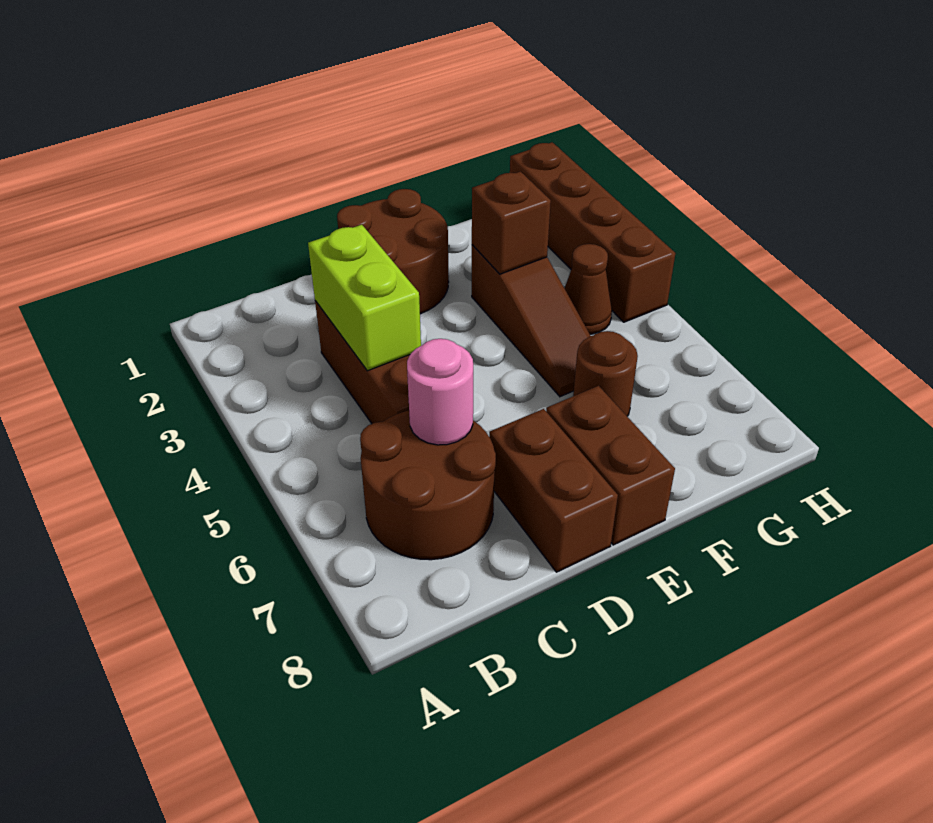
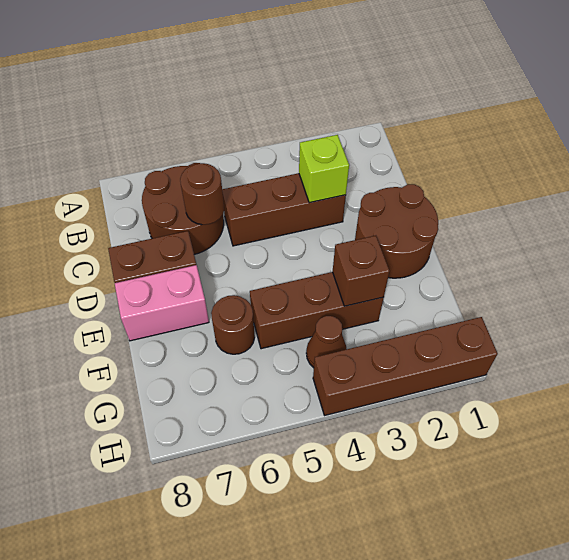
lime brick C3:C4 level 2 -> lime brick C3 level 2
pink round brick C6 level 2 -> brown round brick C6 level 2
brown brick E7:E8 level 1 -> pink brick E7:E8 level 1
brown slope F3:F5 level 1 top 3 -> brown brick F3:F5 level 1

